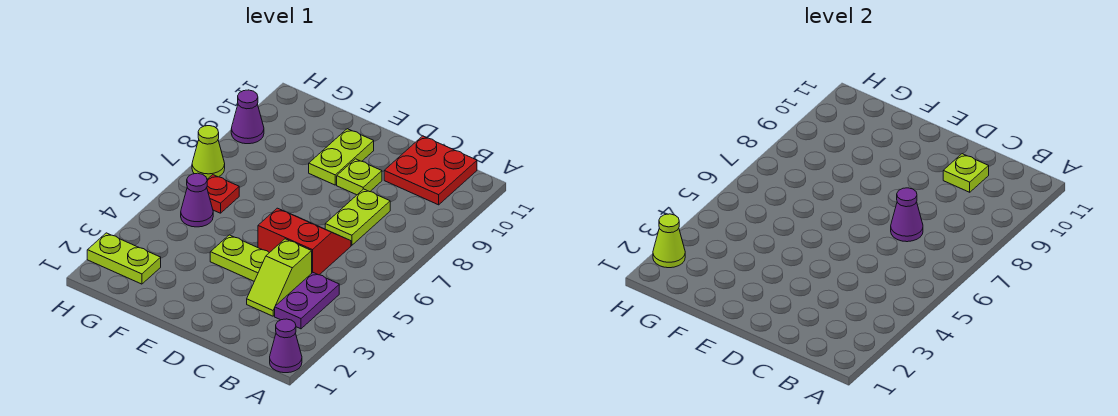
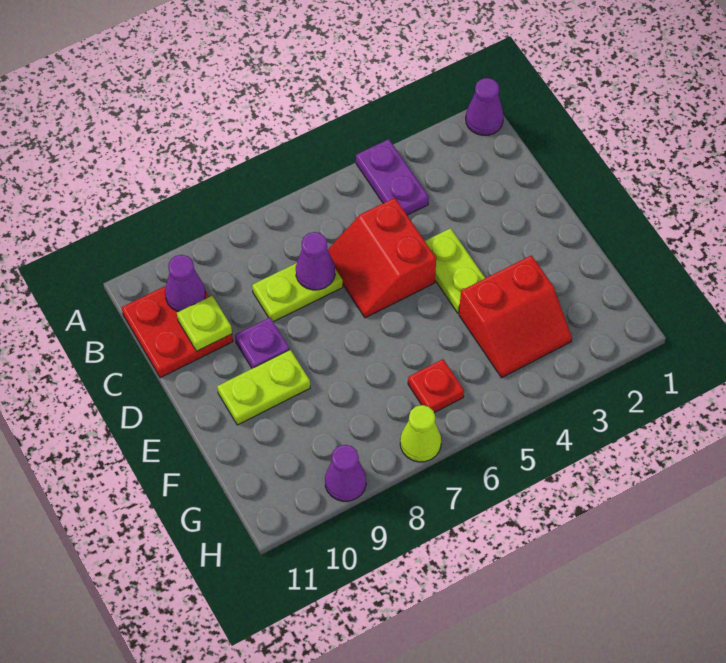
purple plate B3:B4 level 1 -> purple plate A4:B4 level 1
lime slope C3:C4 level 1 top 4 -> none
lime plate D9 level 1 -> purple plate D9 level 1
none -> red slope F3:G4 level 1 top F
lime plate G2:H2 level 1 -> none
purple cone G5 level 1 -> purple cone B10 level 2
lime cone H2 level 2 -> none

